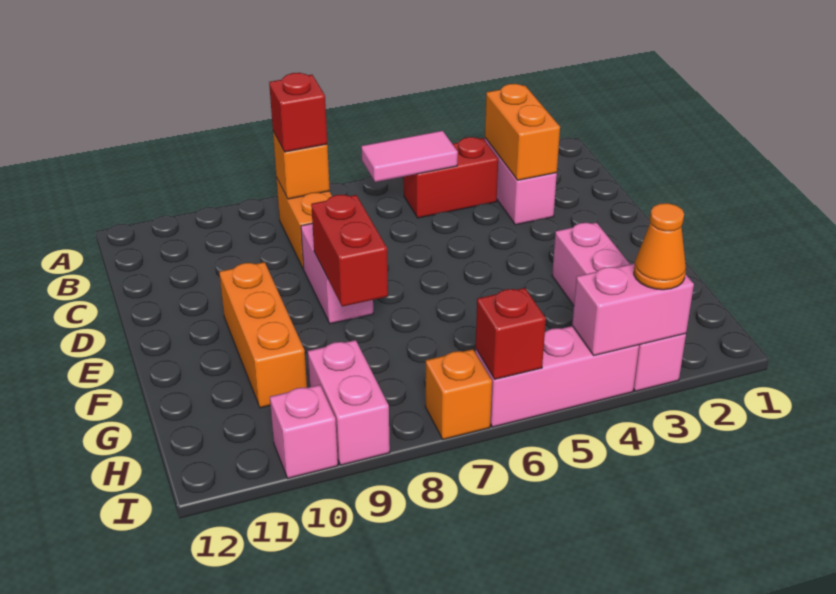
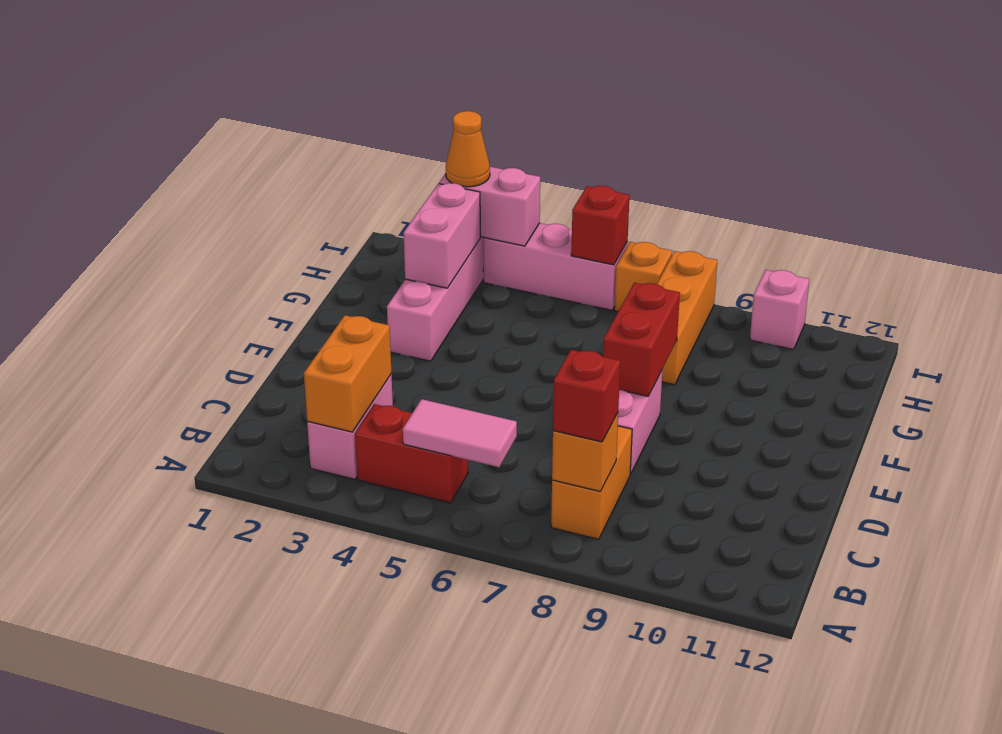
orange brick E10:G10 level 1 -> orange brick G8:I8 level 1
pink brick H9:I9 level 1 -> pink brick G3:H3 level 2

